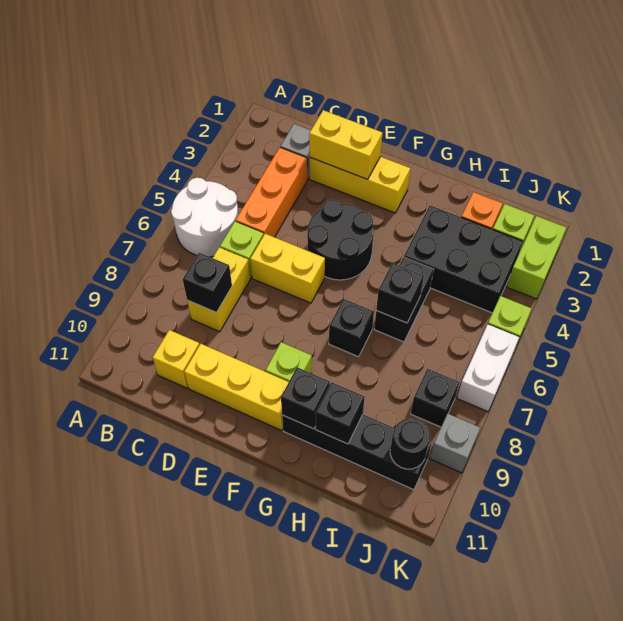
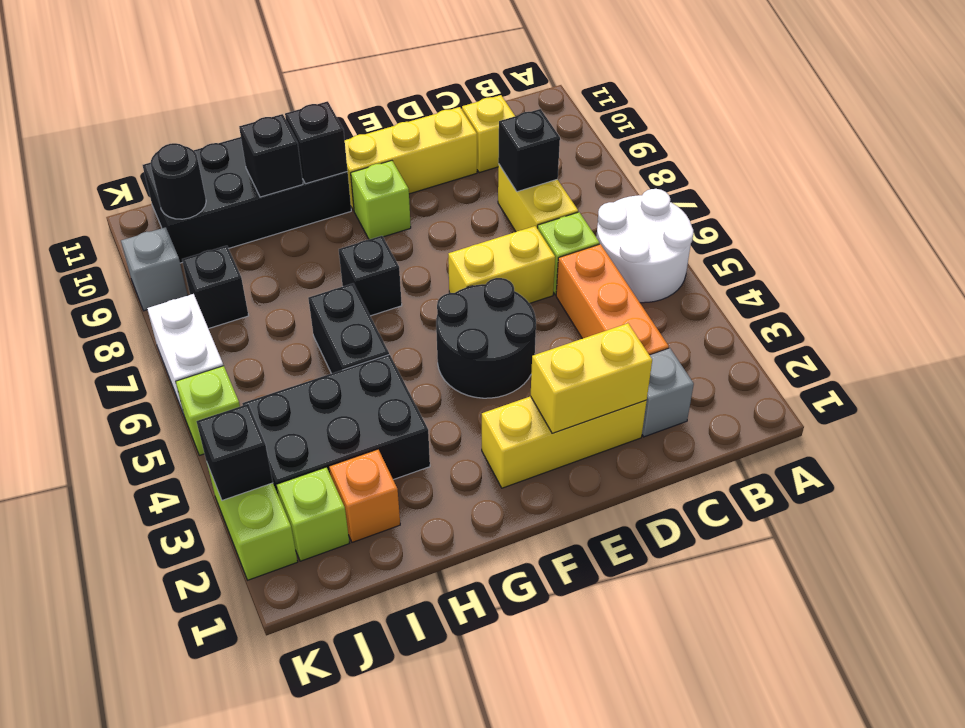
black brick G10:J10 level 1 -> black brick G10:J11 level 1
black brick H6 level 2 -> black brick K3 level 2

